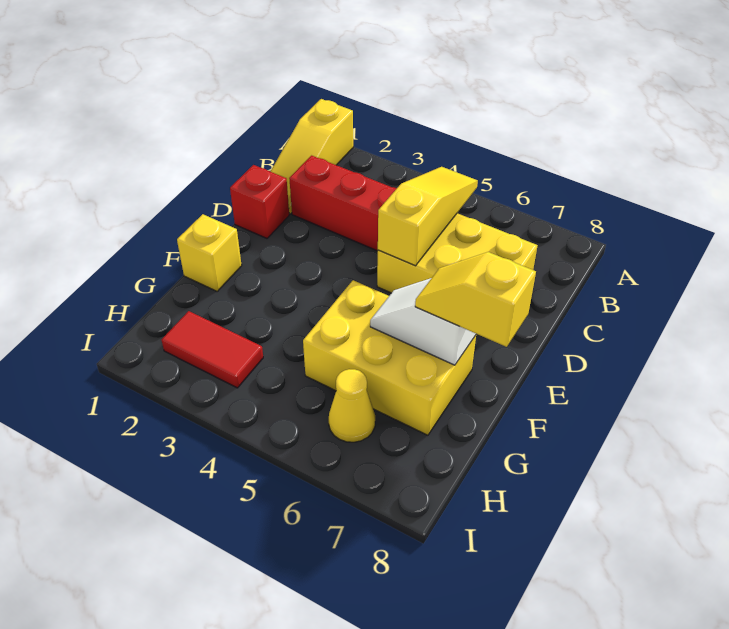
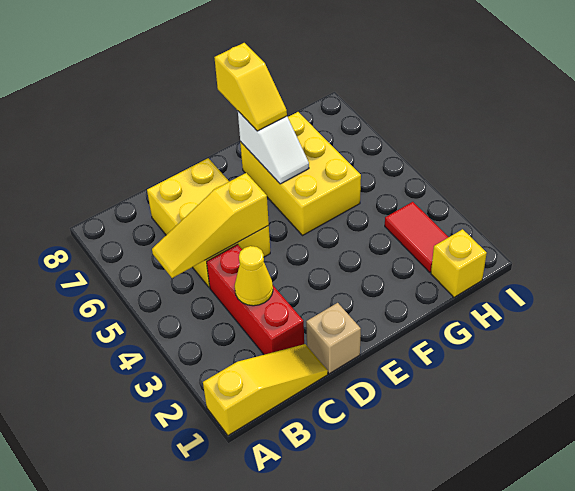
red brick D1 level 1 -> tan brick D1 level 1
yellow brick F1 level 1 -> yellow brick H1 level 1
yellow cone H6 level 1 -> yellow cone C3 level 2

